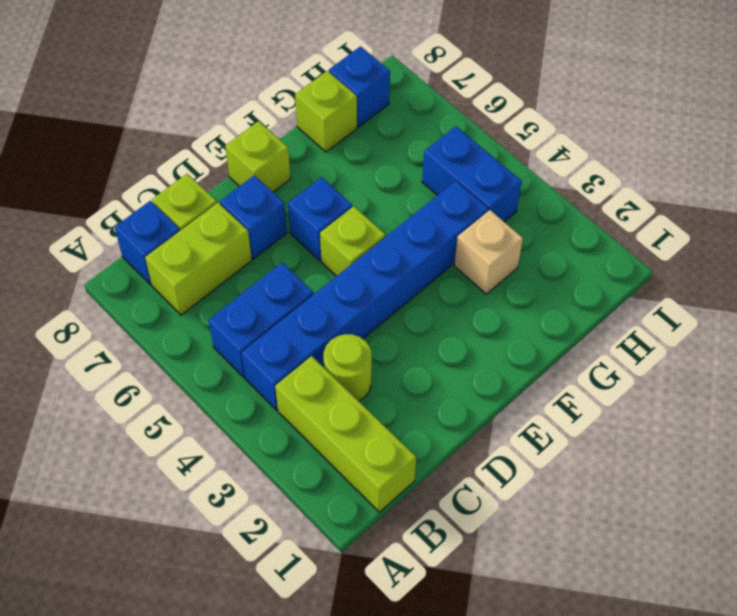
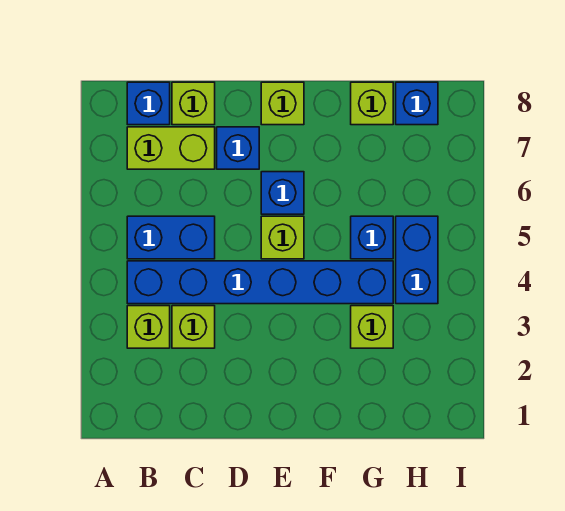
lime brick B1:B3 level 1 -> lime brick B3 level 1
lime round brick C3 level 1 -> lime brick C3 level 1
tan brick G3 level 1 -> lime brick G3 level 1
none -> blue brick G5 level 1

